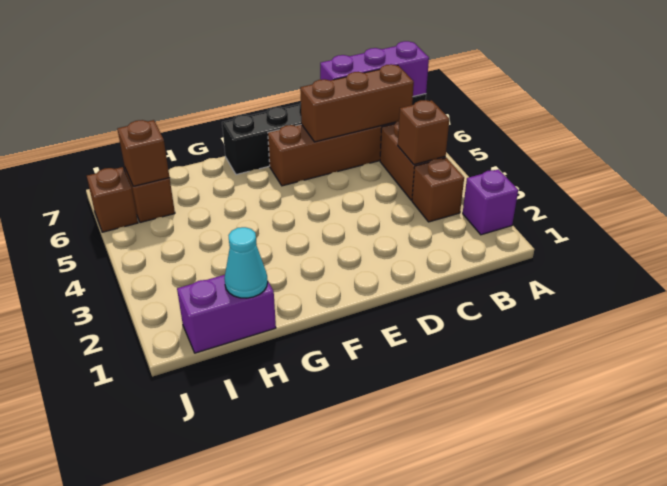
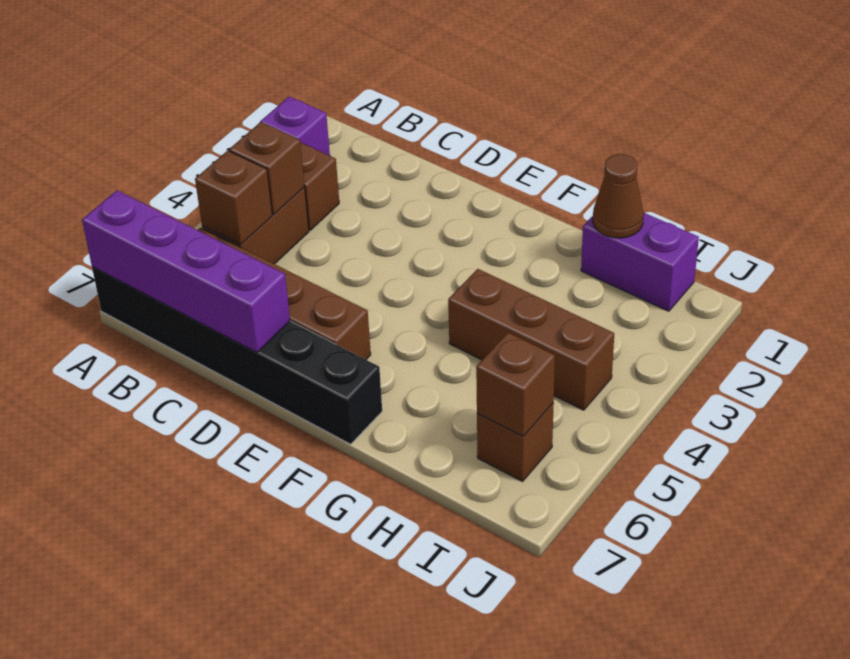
purple brick A7:C7 level 2 -> purple brick A7:D7 level 2
brown brick B6:D6 level 2 -> brown brick G4:I4 level 1
cyan cone H1 level 2 -> brown cone H1 level 2
brown brick J6 level 1 -> brown brick B5 level 2

